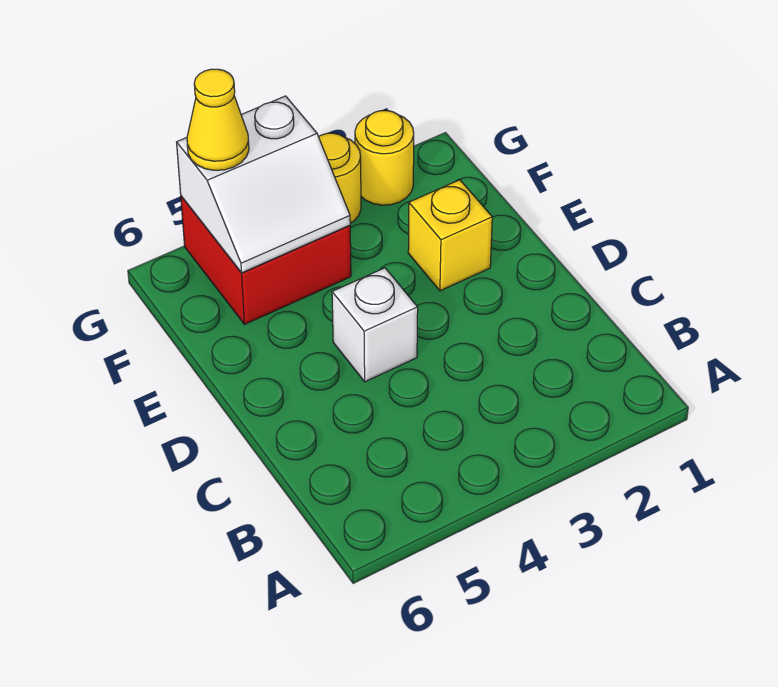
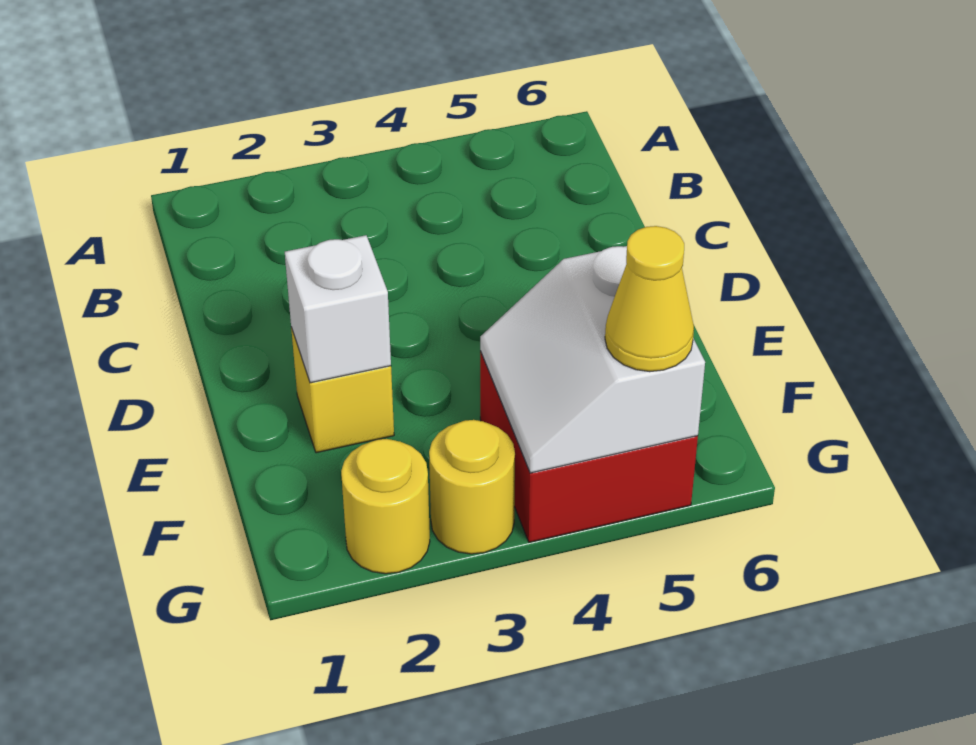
white brick D4 level 1 -> white brick E2 level 2
white slope F4:G5 level 2 top G -> white slope F4:G5 level 2 top 5

